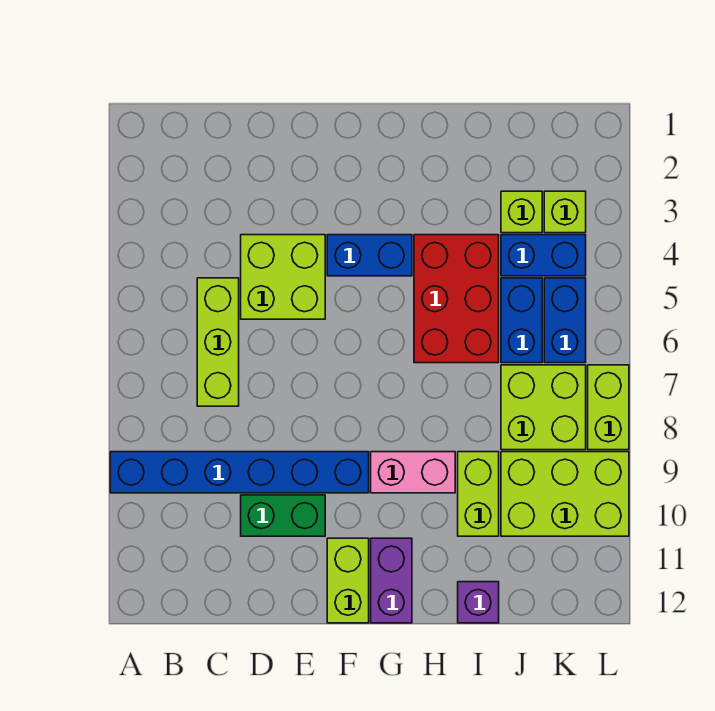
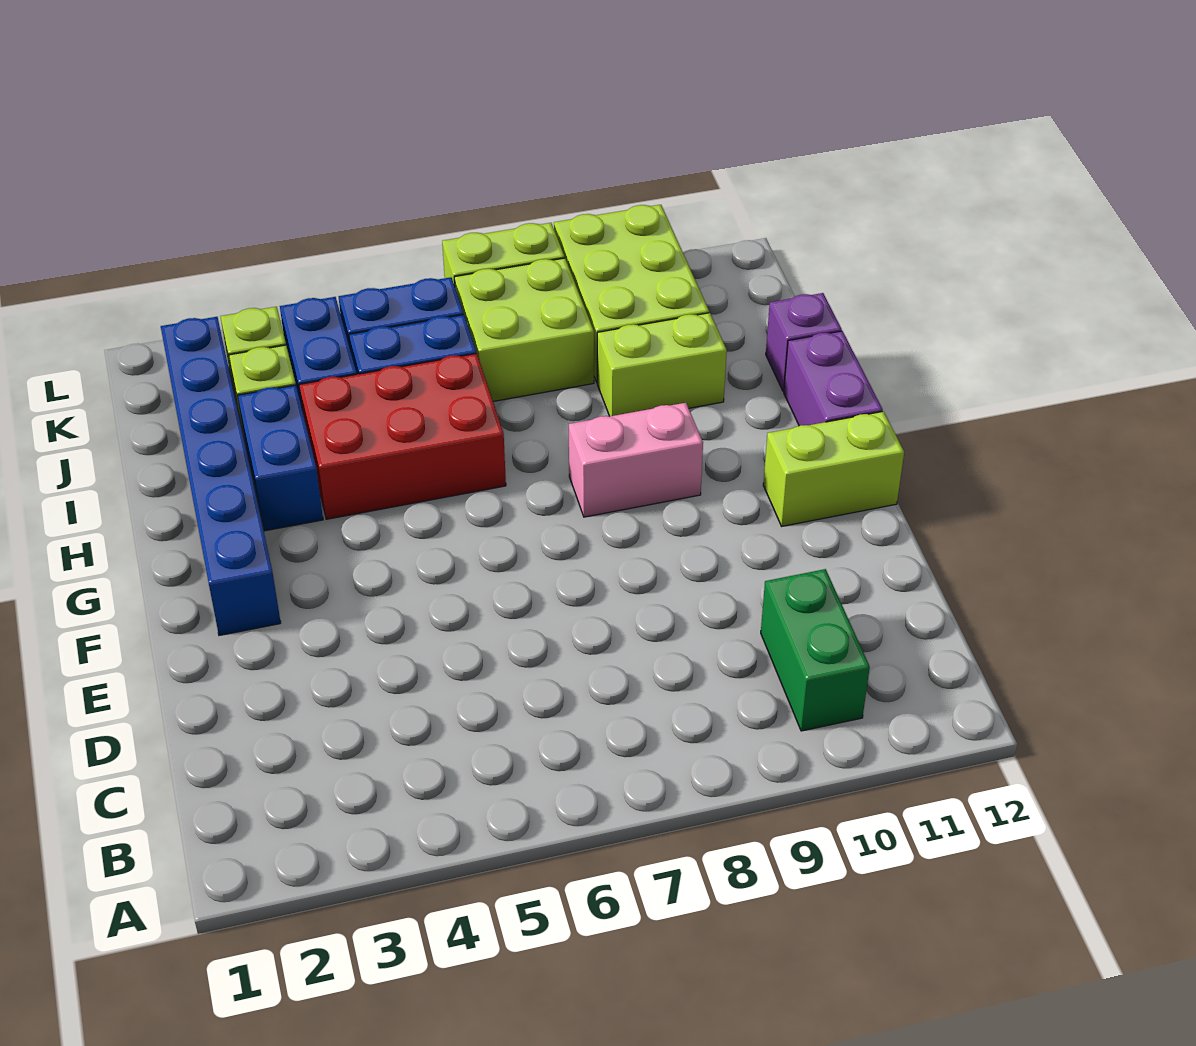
blue brick A9:F9 level 1 -> blue brick F2:K2 level 1
lime brick C5:C7 level 1 -> none
lime brick D4:E5 level 1 -> none
green brick D10:E10 level 1 -> green brick B10:C10 level 1
blue brick F4:G4 level 1 -> blue brick H3:I3 level 1
pink brick G9:H9 level 1 -> pink brick G8:G9 level 1
purple brick G11:G12 level 1 -> purple brick G12:H12 level 1

